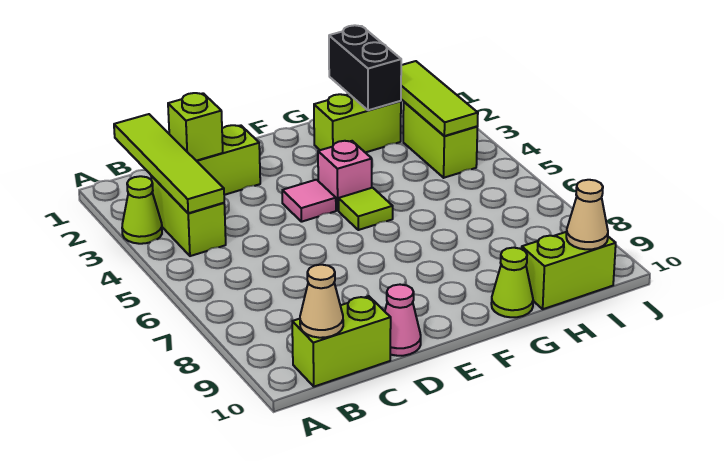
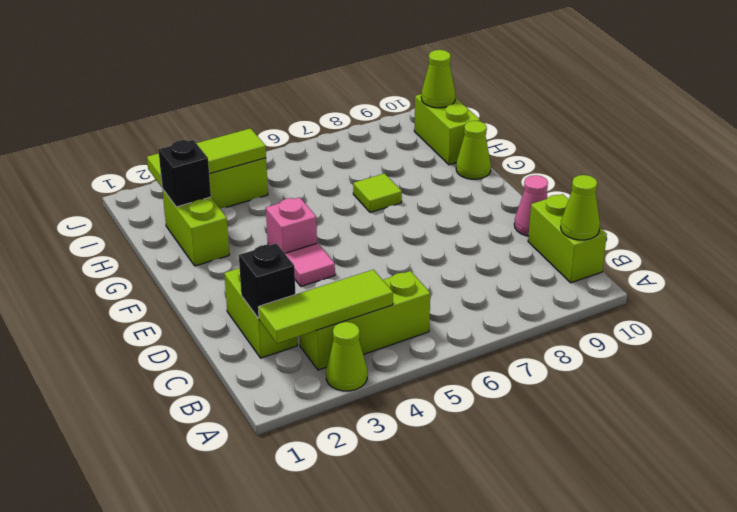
lime tile B1:B4 level 2 -> lime tile B2:B4 level 2
lime brick B3:B4 level 1 -> lime brick B3:B5 level 1
tan cone B10 level 2 -> lime cone B10 level 2
lime brick C2 level 2 -> black brick C2 level 2
lime tile F5 level 1 -> lime tile G7 level 1
black brick H1:H2 level 2 -> black brick H2 level 2
tan cone I10 level 2 -> lime cone I10 level 2

